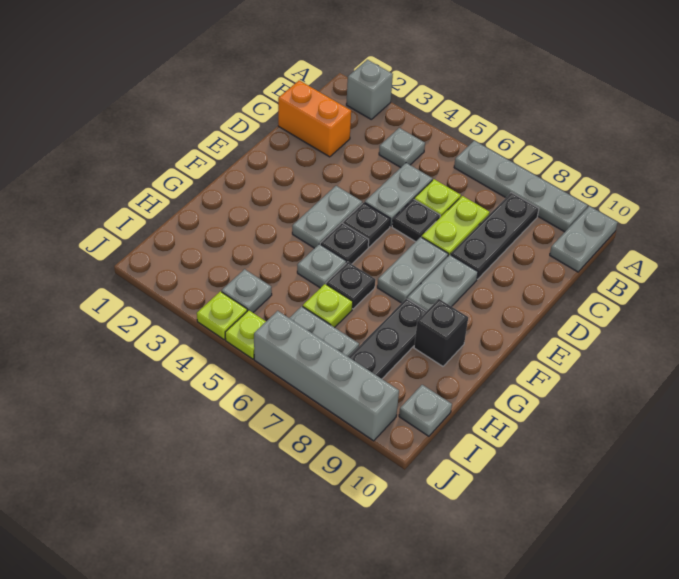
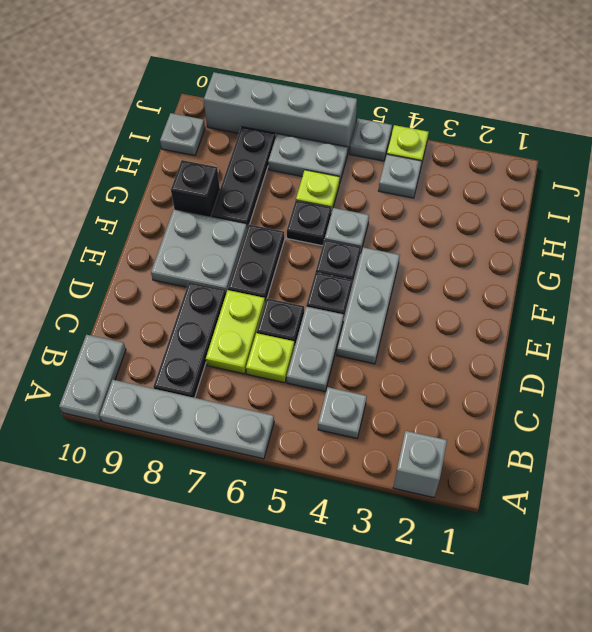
orange brick C1:C2 level 1 -> none
grey plate E4:F4 level 1 -> grey plate D4:F4 level 1
grey plate E7:F7 level 1 -> black plate E7:F7 level 1
grey plate E8:F8 level 1 -> grey plate E8:F9 level 1
lime plate J5 level 1 -> grey plate J5 level 1

